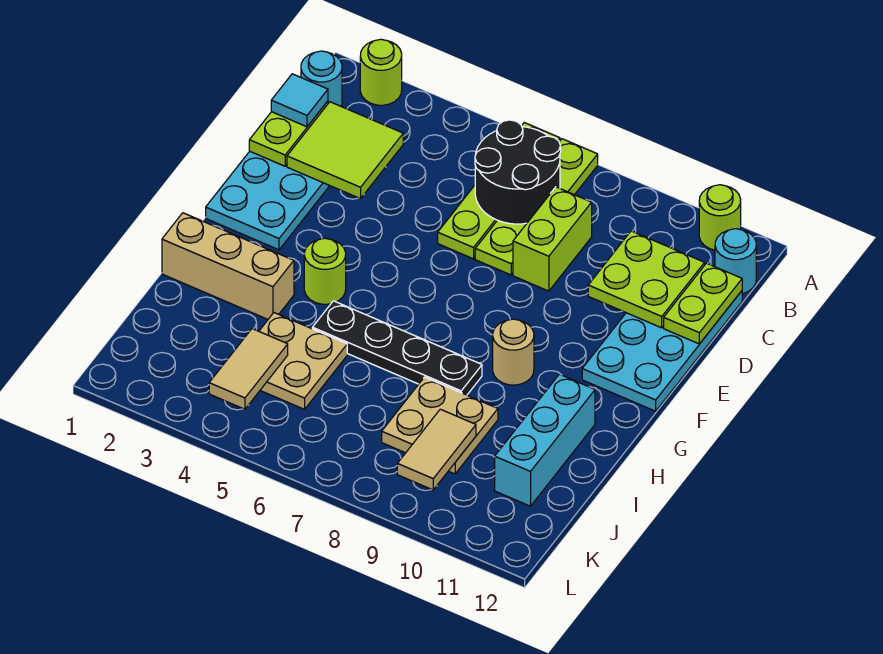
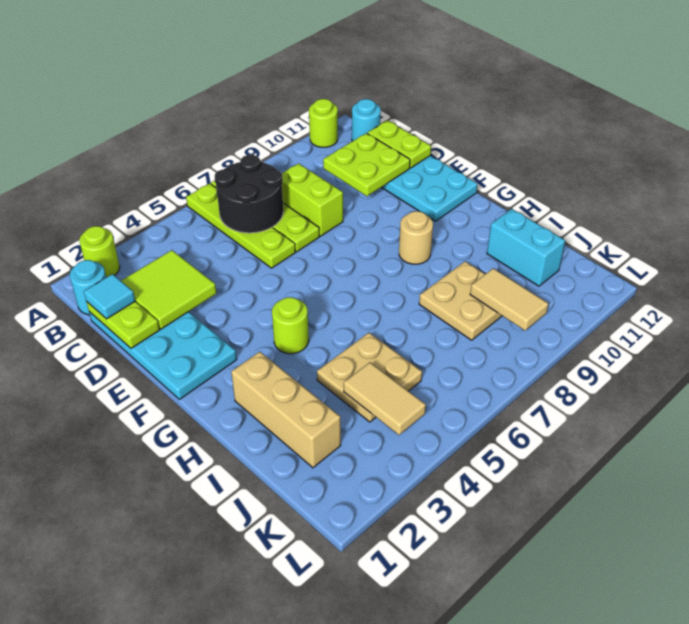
tan brick H1:H3 level 1 -> tan brick H2:J2 level 1
black plate H5:H8 level 1 -> none
cyan brick H11:J11 level 1 -> cyan brick I11:J11 level 1

